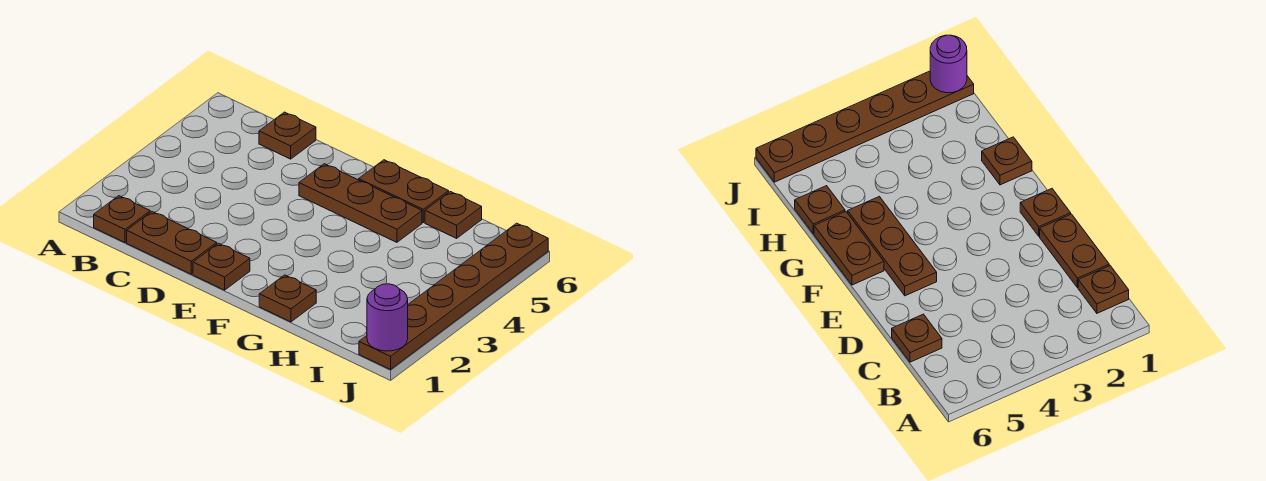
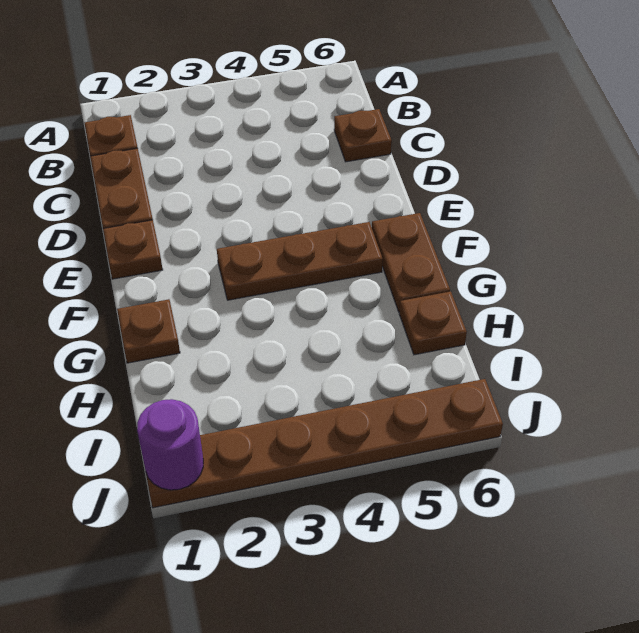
brown plate E5:G5 level 1 -> brown plate F3:F5 level 1

